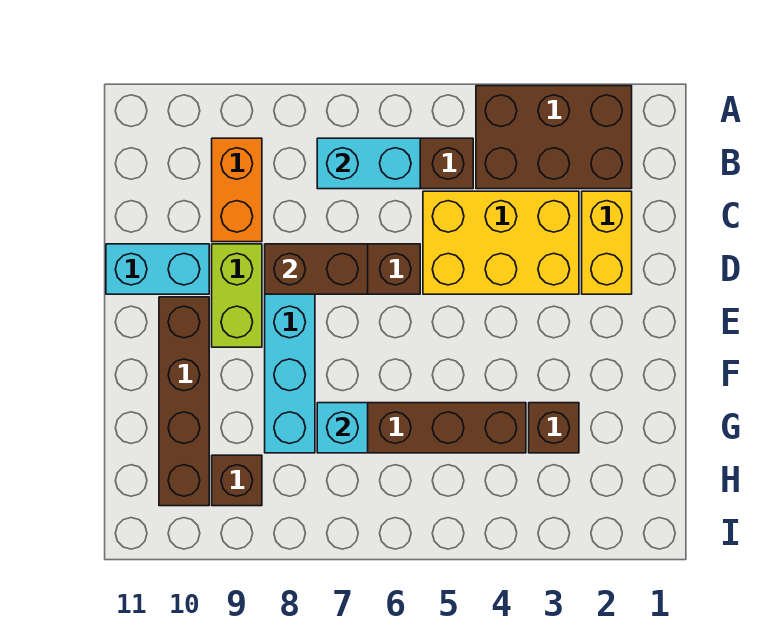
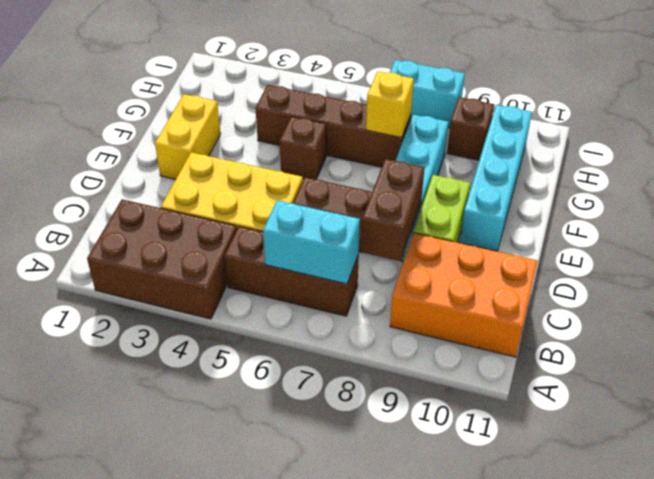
orange brick B9:C9 level 1 -> orange brick B9:C11 level 1
yellow brick C2:D2 level 1 -> yellow brick E2:F2 level 1
brown brick D7:D8 level 2 -> brown brick C8:D8 level 2
cyan brick D10:D11 level 1 -> cyan brick I7:I8 level 1
brown brick E10:H10 level 1 -> cyan brick E10:H10 level 1
brown brick G3 level 1 -> brown brick F5 level 1
cyan brick G7 level 2 -> yellow brick G7 level 2

